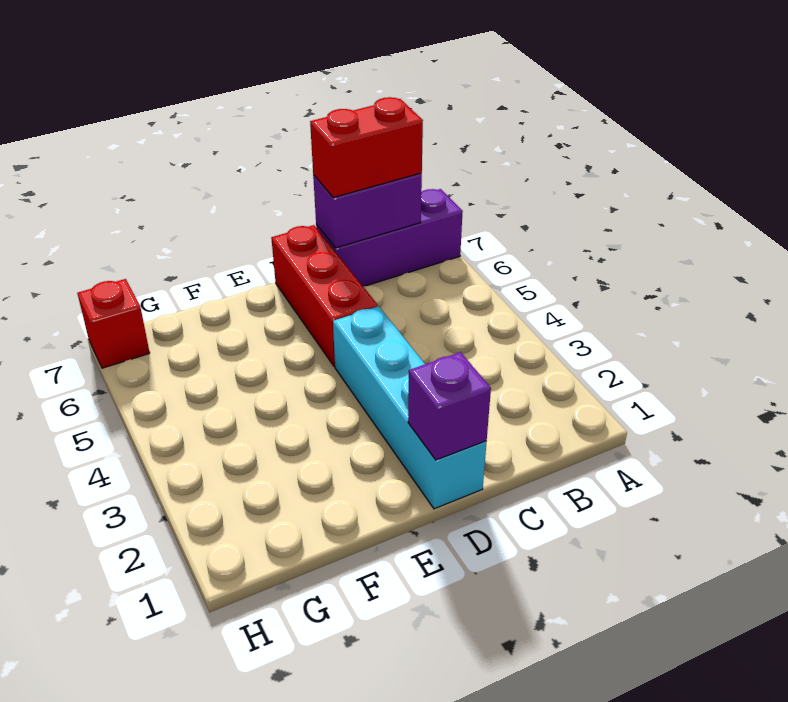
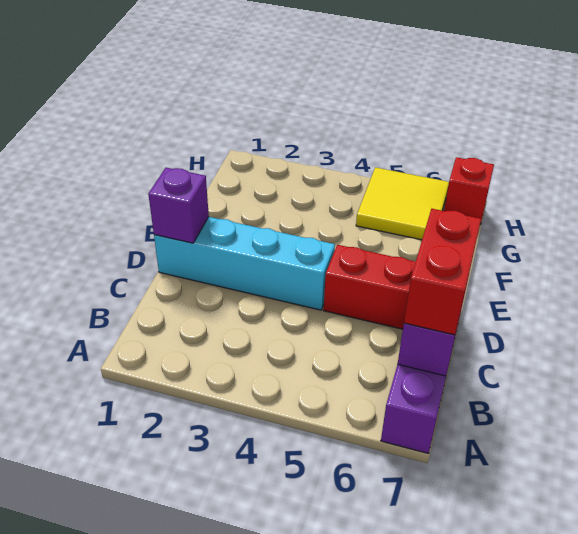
none -> yellow tile G5:H6 level 1

